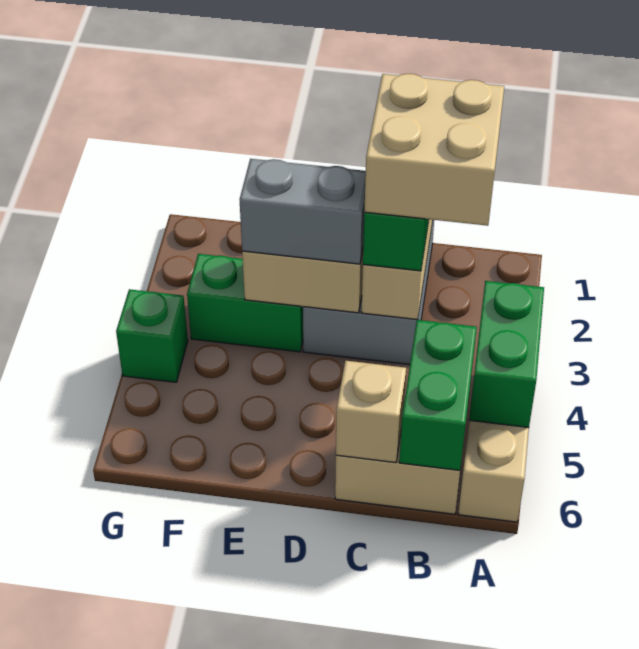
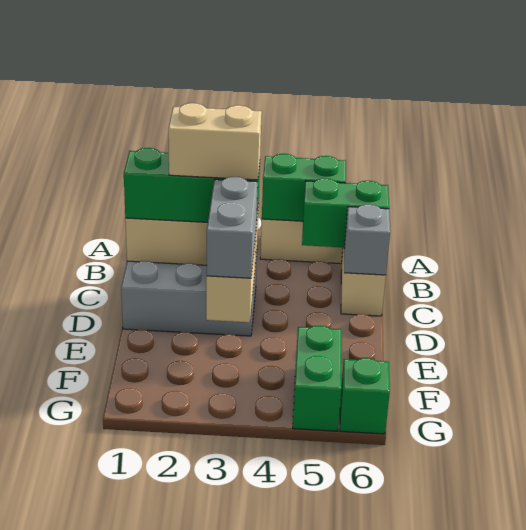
tan brick B2:C3 level 4 -> tan brick C2:C3 level 4
tan brick C6 level 2 -> grey brick C6 level 2
green brick E3:F3 level 1 -> green brick F5:G5 level 1
green brick G4 level 1 -> green brick G6 level 1

